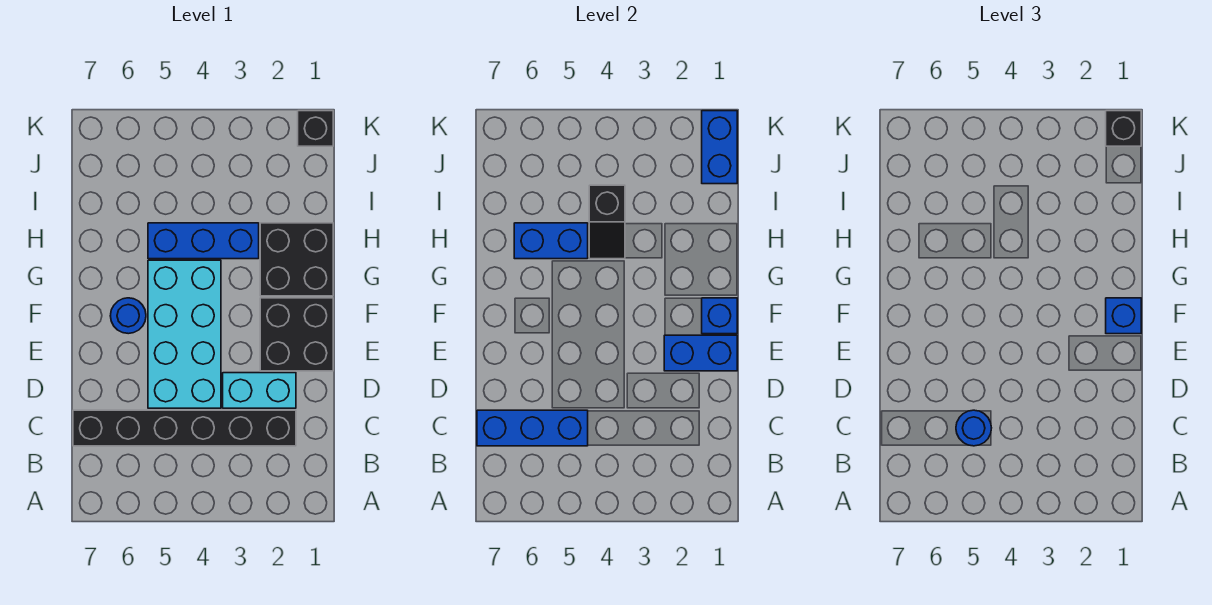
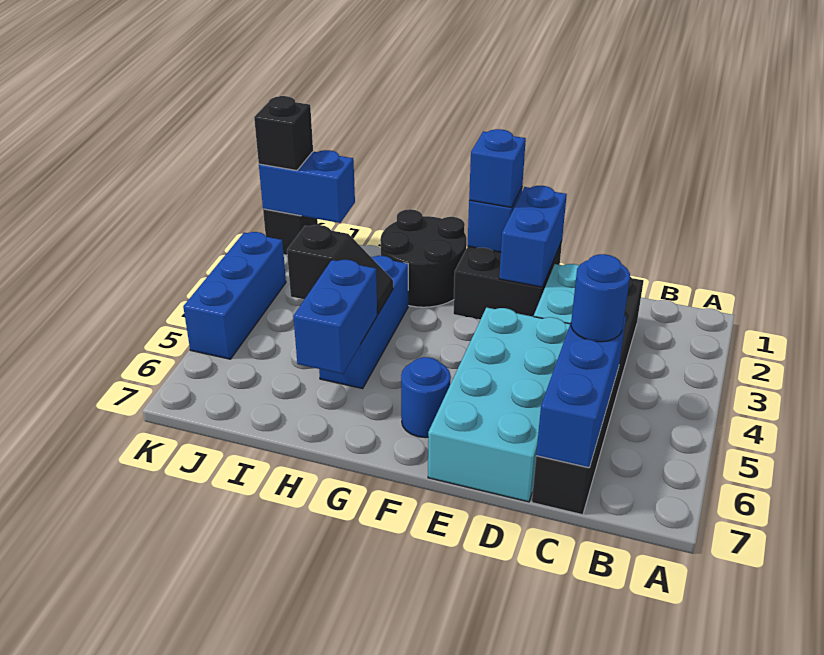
cyan brick D4:G5 level 1 -> cyan brick D4:E7 level 1
black brick G1:H2 level 1 -> black round brick G1:H2 level 1
none -> blue brick K3:K5 level 1

